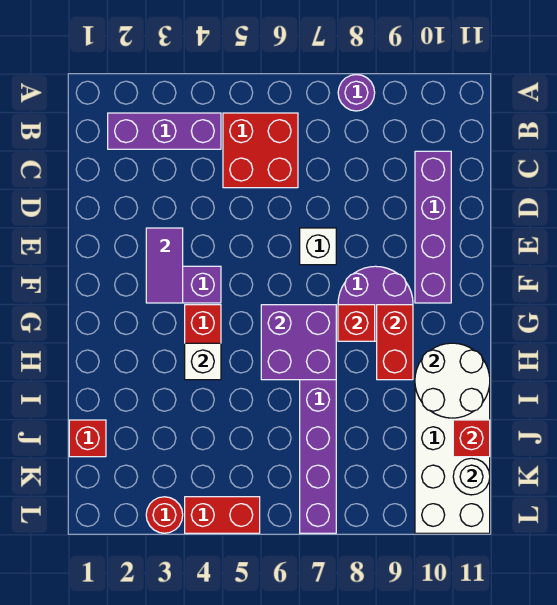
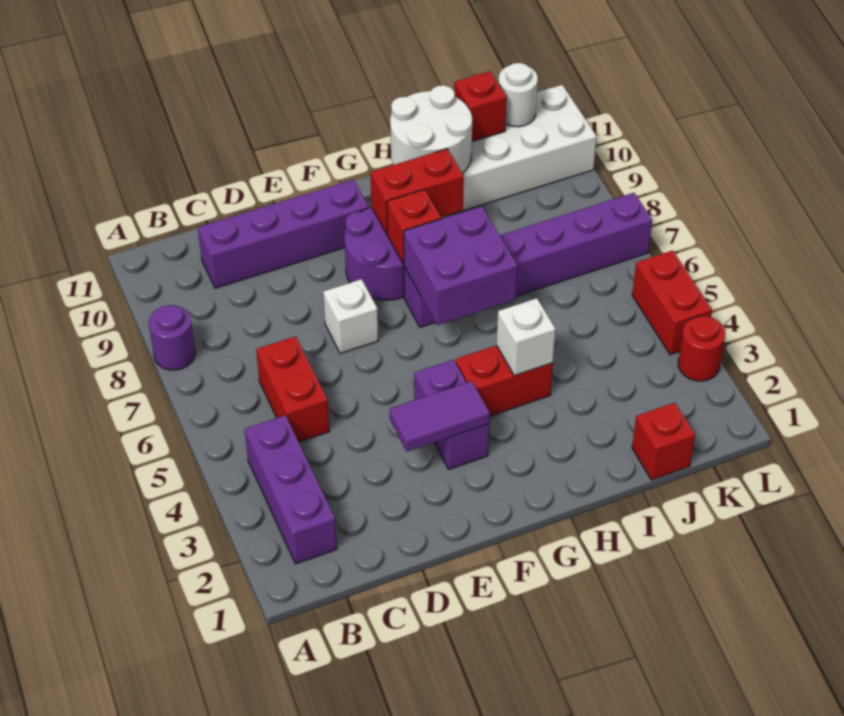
red brick B5:C6 level 1 -> red brick C5:C6 level 1

